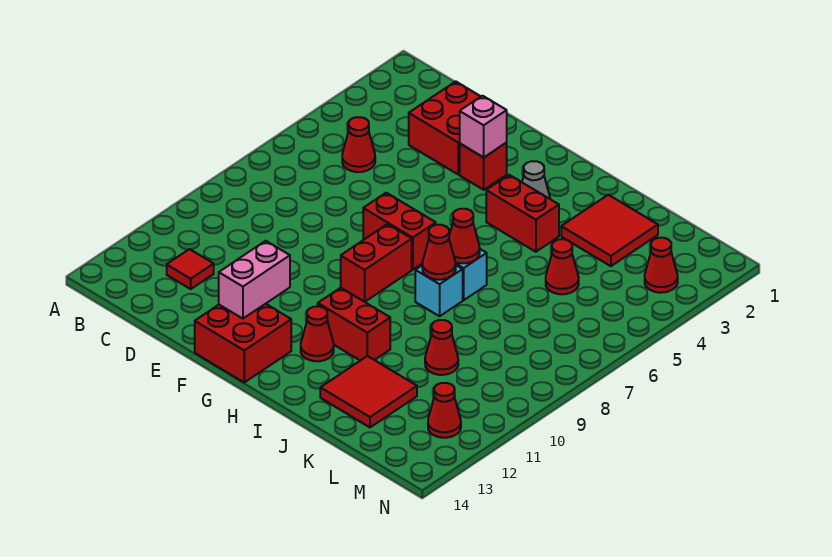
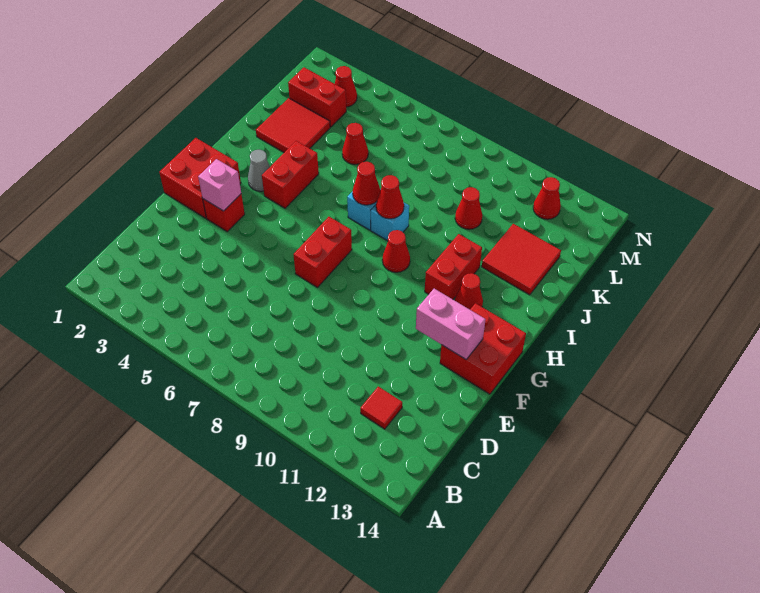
red cone C5 level 1 -> red cone H9 level 1
red brick D2:E3 level 1 -> red brick F1:G2 level 1
red brick G8:G9 level 1 -> red brick L2:L3 level 1

